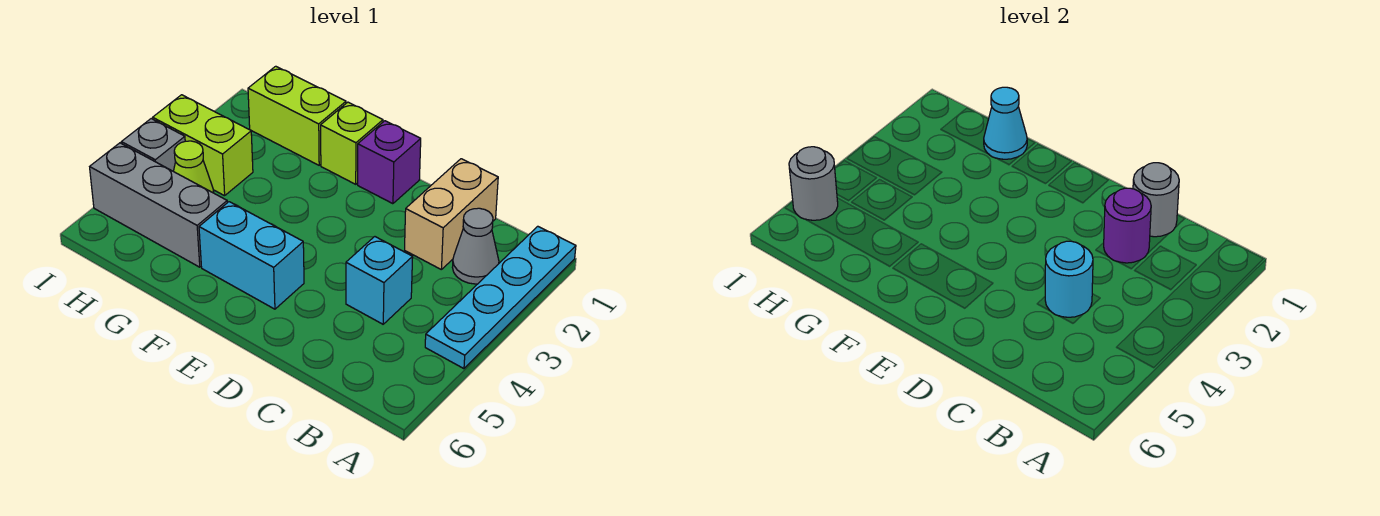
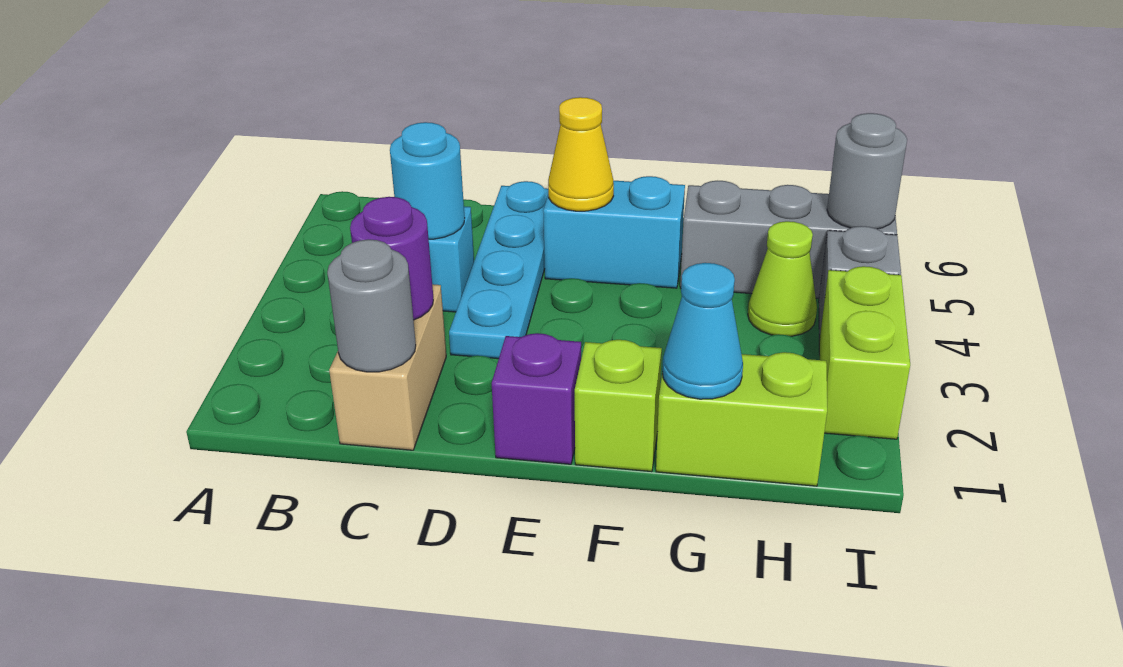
cyan plate A1:A4 level 1 -> cyan plate D3:D6 level 1
grey cone B2 level 1 -> none
none -> yellow cone E5 level 2
lime brick H3:I3 level 1 -> lime brick I2:I3 level 1

